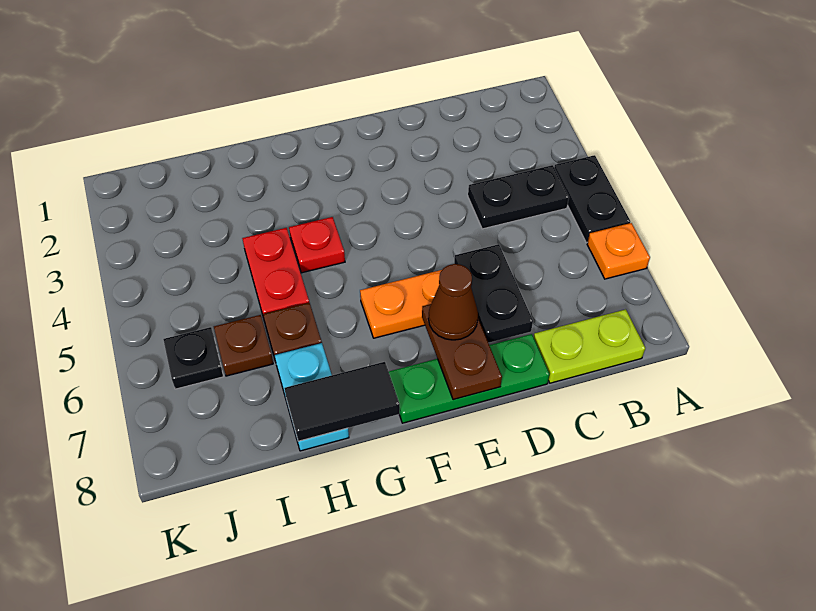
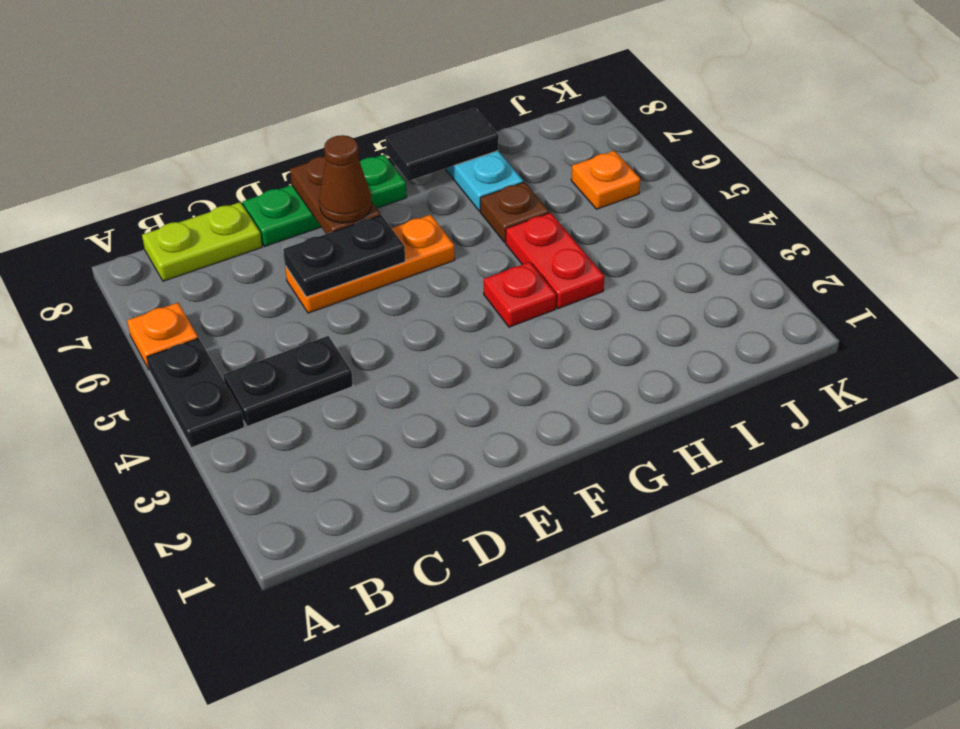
black plate D6:D7 level 2 -> black plate D6:E6 level 2
brown plate I6 level 1 -> none
black plate J6 level 1 -> orange plate J6 level 1

